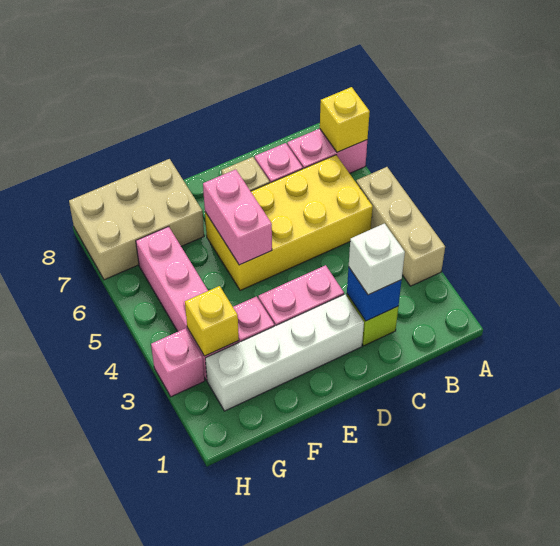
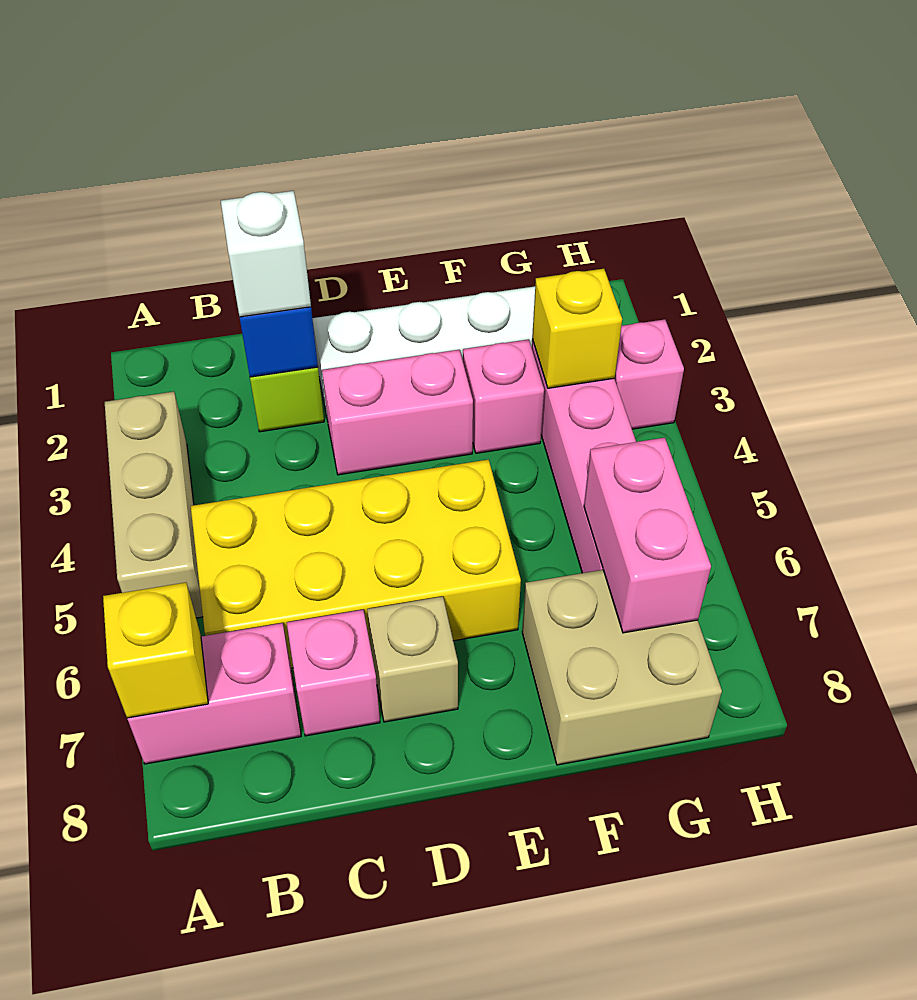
pink brick E5:E6 level 2 -> pink brick G6:G7 level 2
tan brick F7:H8 level 1 -> tan brick F7:G8 level 1

